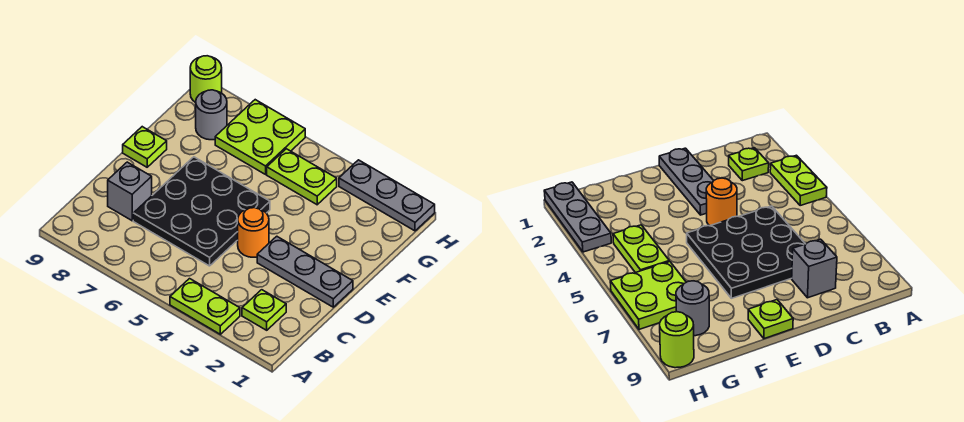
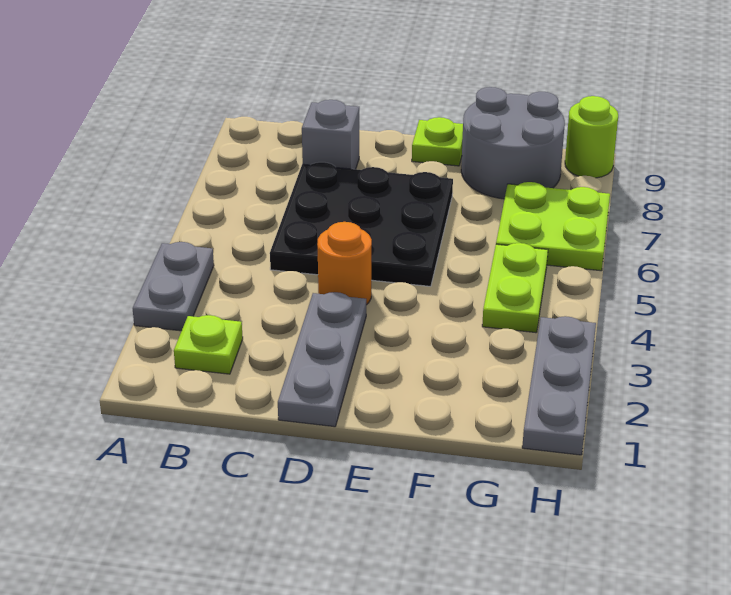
lime plate A3:A4 level 1 -> grey plate A3:A4 level 1
grey round brick G8 level 1 -> grey round brick F8:G9 level 1

